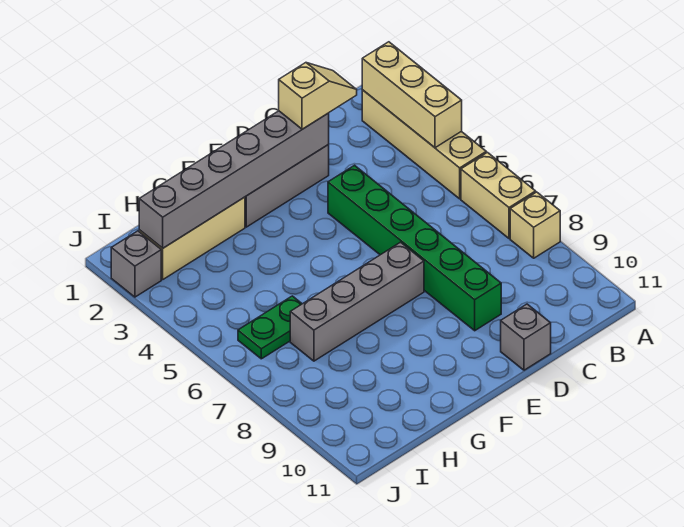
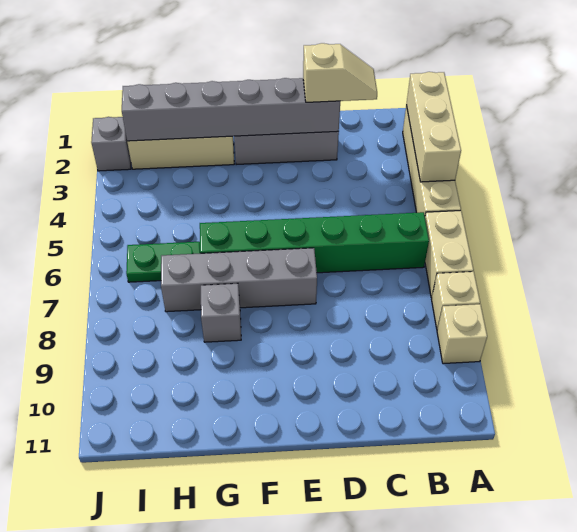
none -> tan brick A9 level 1
green brick D4:D9 level 1 -> green brick B6:G6 level 1
grey brick D11 level 1 -> grey brick G8 level 1

